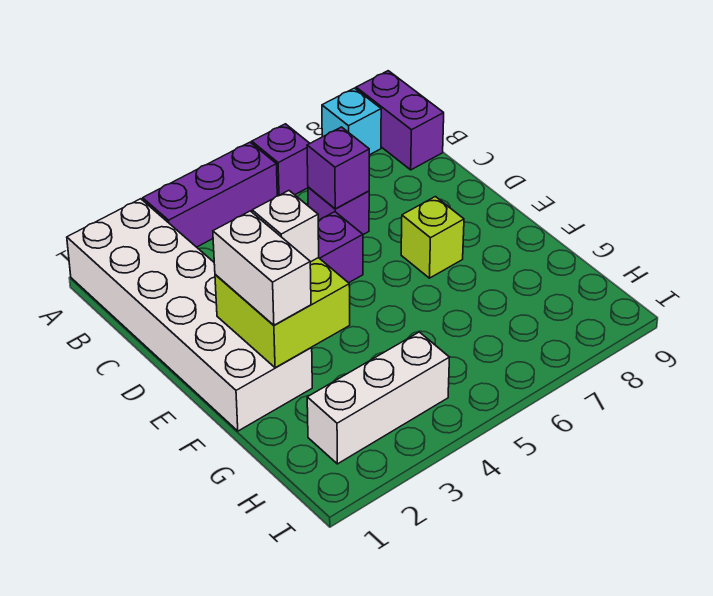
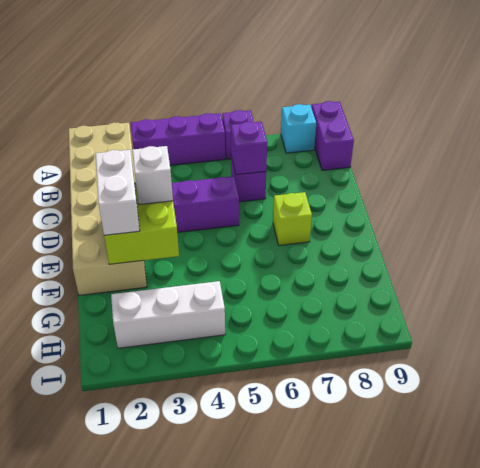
white brick A1:F2 level 1 -> tan brick A1:F2 level 1

